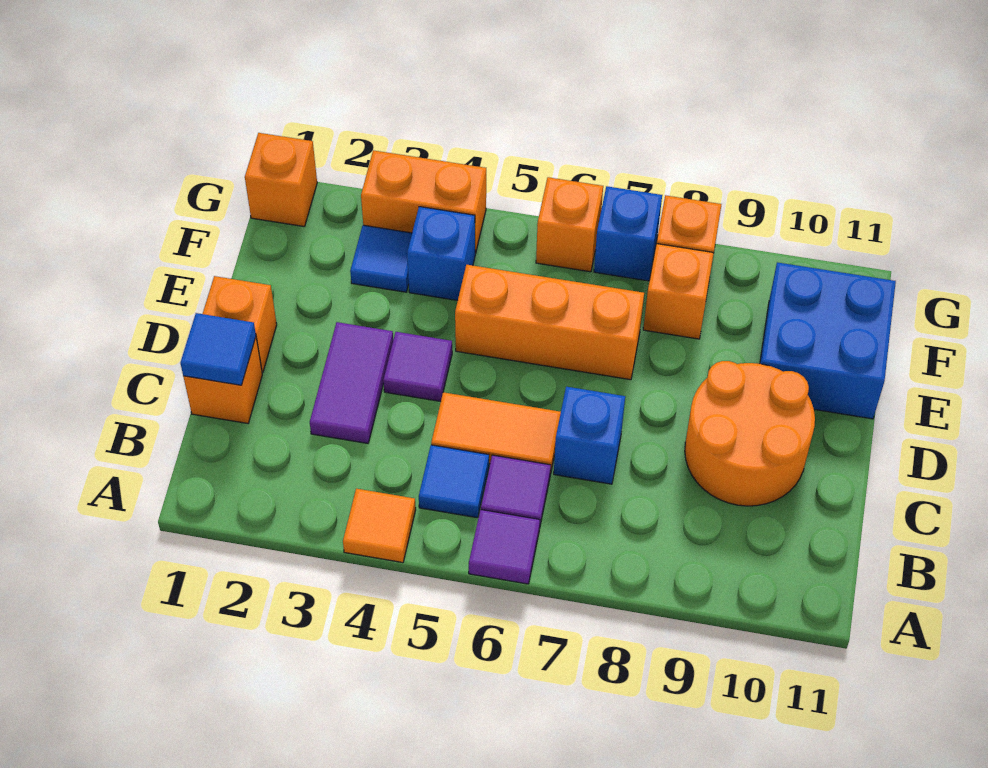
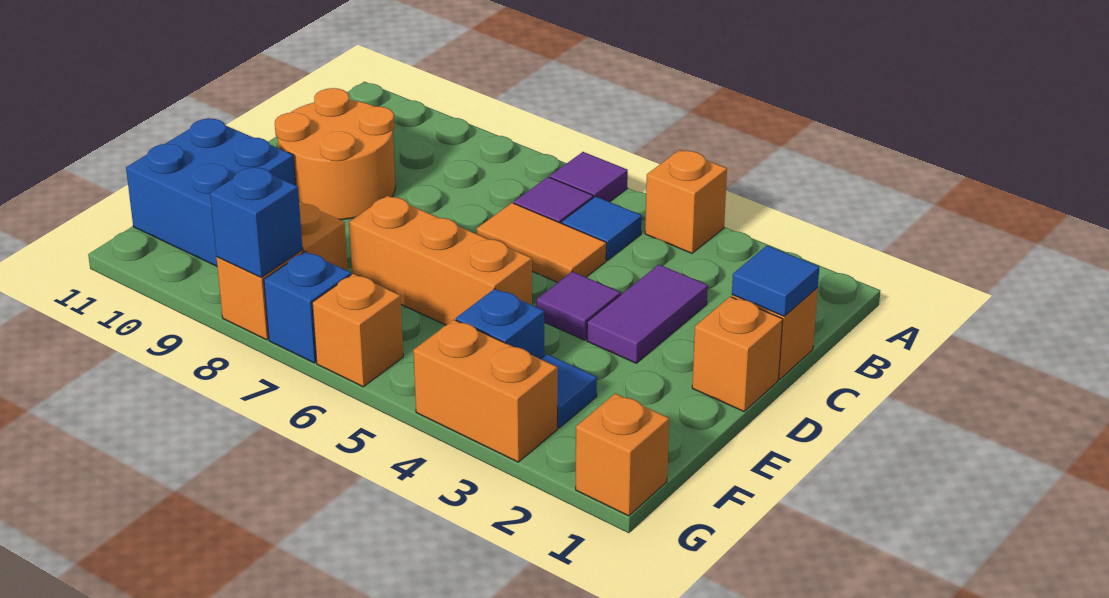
orange tile A4 level 1 -> orange brick A4 level 1
blue brick C7 level 1 -> blue brick G8 level 2

